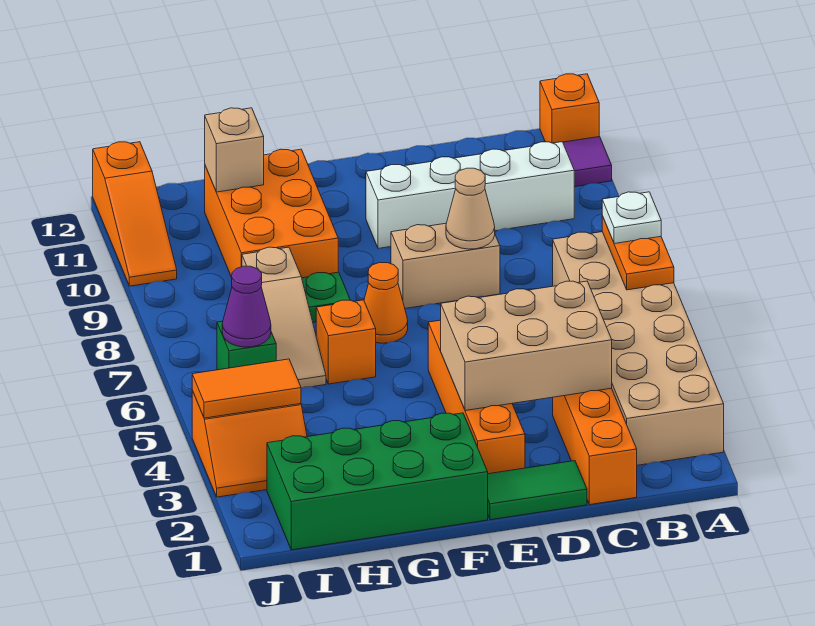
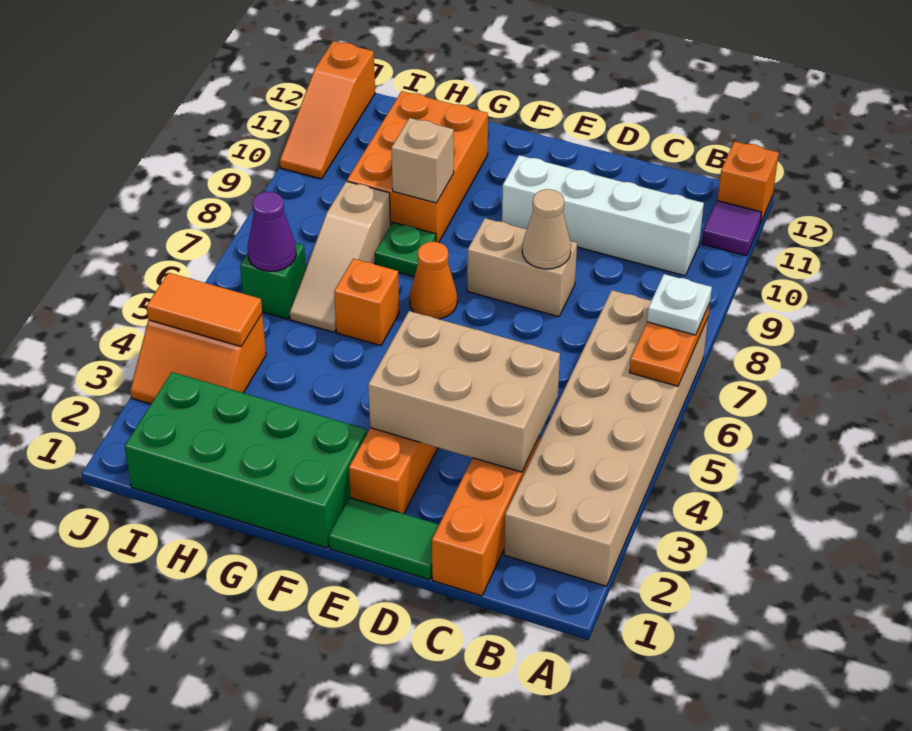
tan brick H11 level 2 -> tan brick G9 level 2

